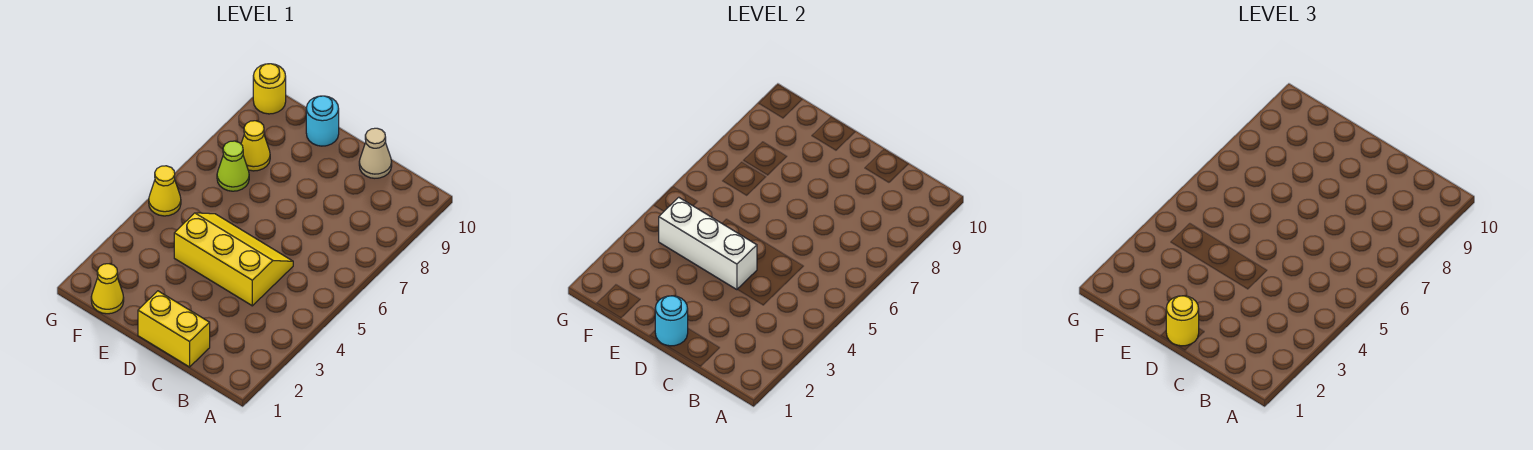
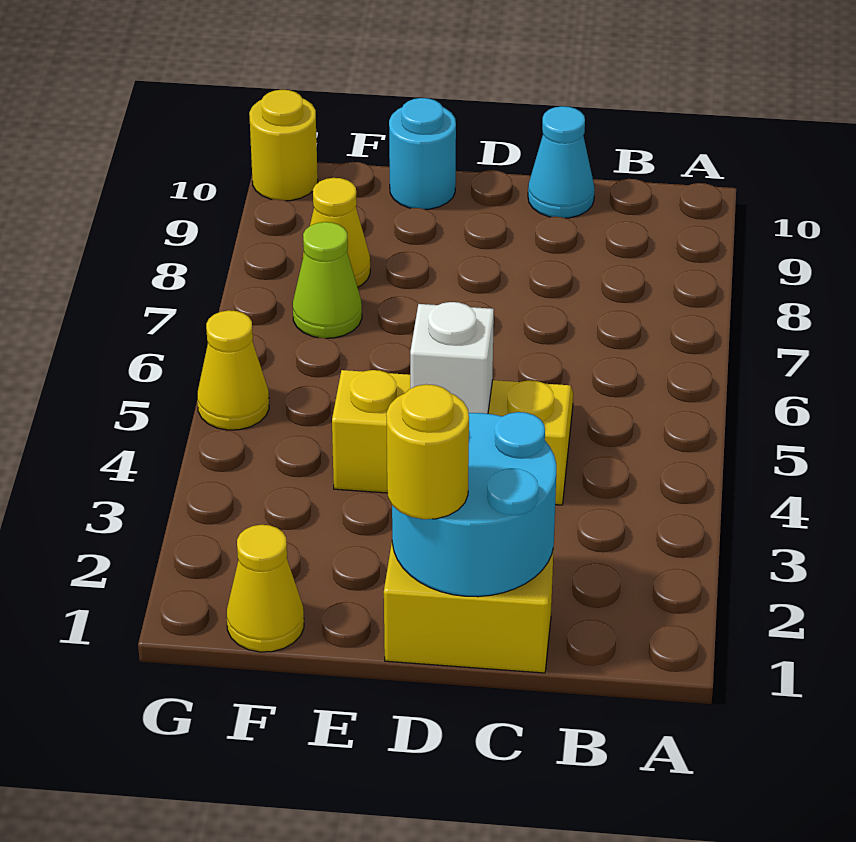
tan cone C10 level 1 -> cyan cone C10 level 1
cyan round brick D1 level 2 -> cyan round brick C1:D2 level 2
white brick D4:F4 level 2 -> white brick D4 level 2

